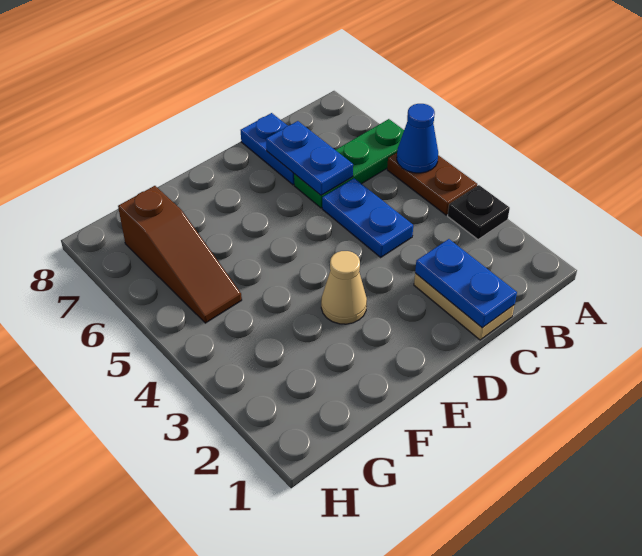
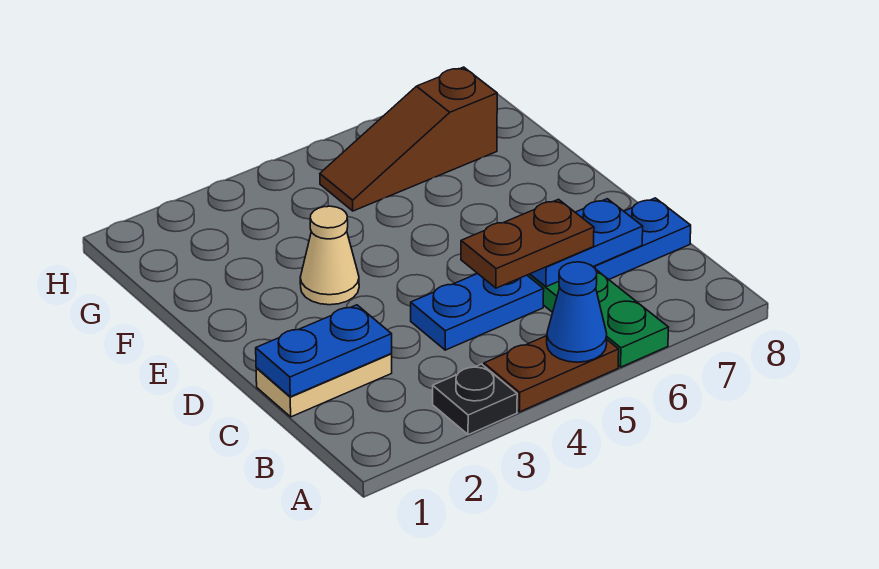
none -> brown plate C5:C6 level 3

